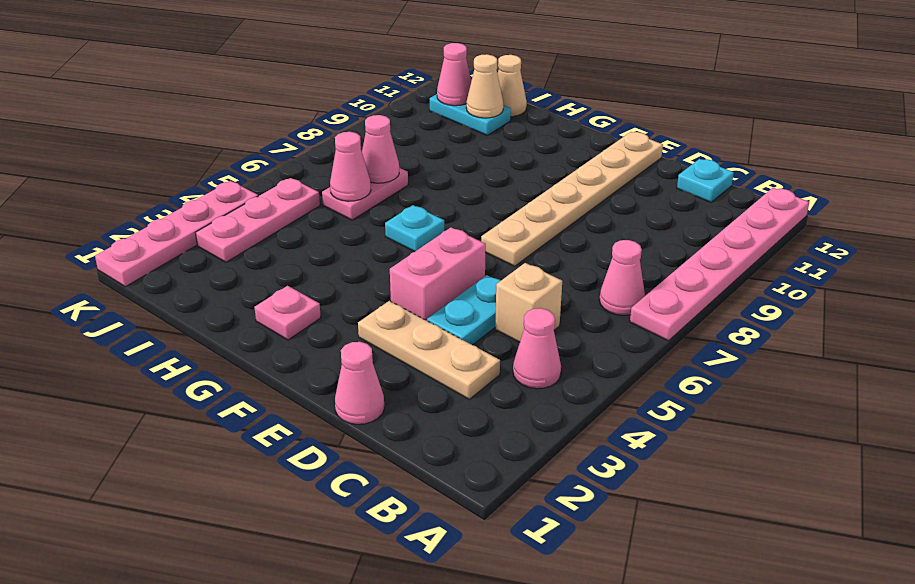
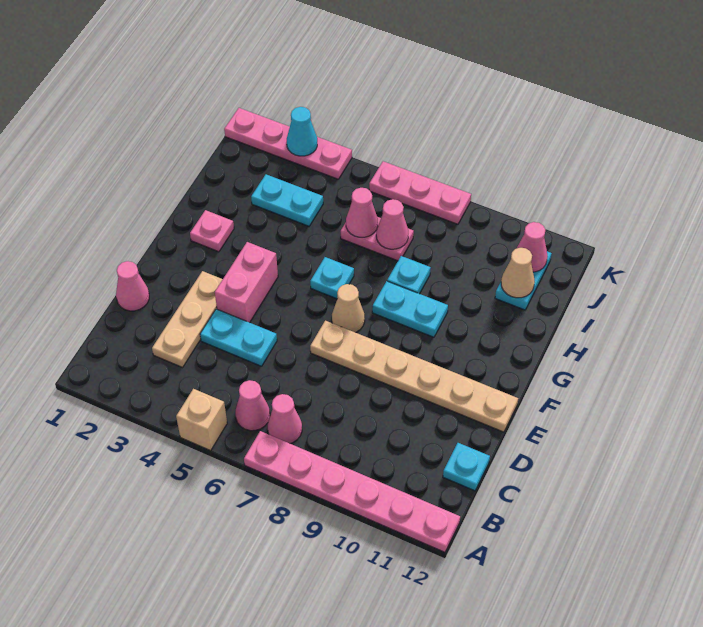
pink cone B4 level 1 -> pink cone B6 level 1
tan brick C5 level 1 -> tan brick A5 level 1
pink brick E4:E5 level 1 -> pink brick E4:F4 level 1
none -> cyan plate G8:G9 level 1
none -> cyan plate H8 level 1
none -> cyan plate I3:I4 level 1
tan cone I12 level 1 -> tan cone F7 level 1
pink plate J3:J5 level 1 -> pink plate K6:K8 level 1
none -> cyan cone K3 level 2

